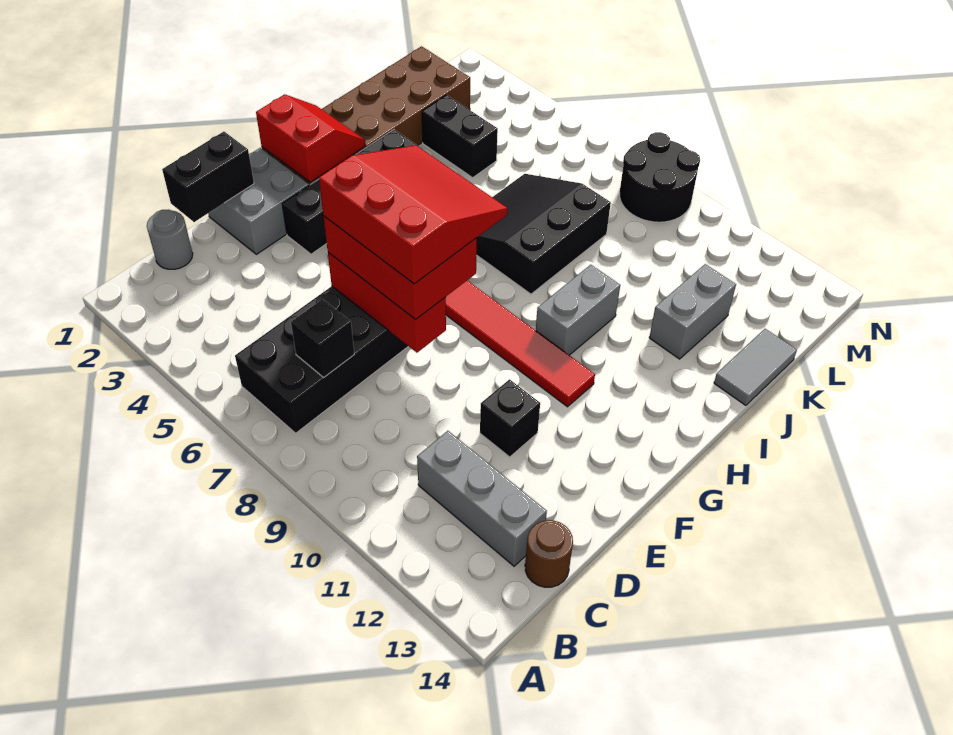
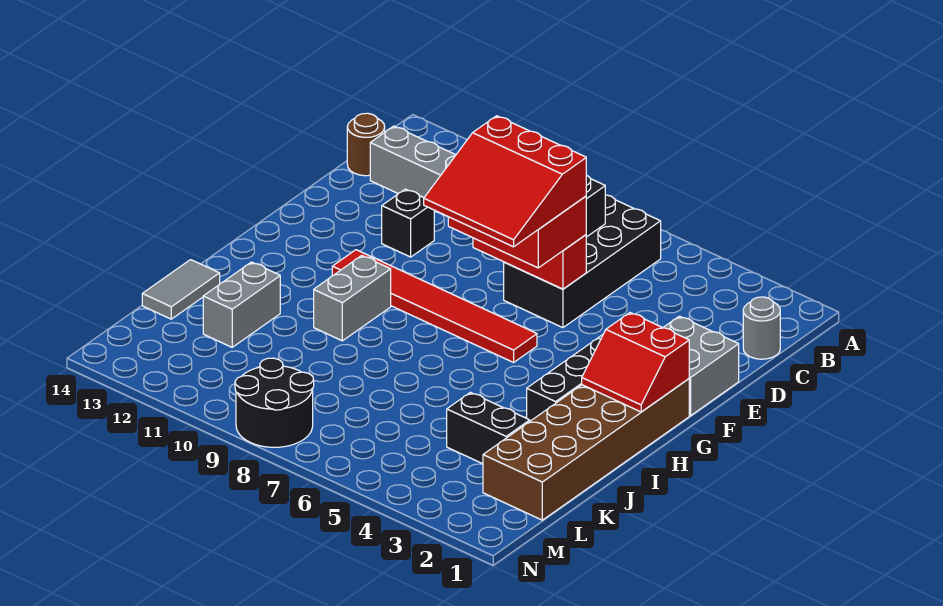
black brick D1:E1 level 2 -> none
black slope I6:K8 level 1 top 8 -> none

